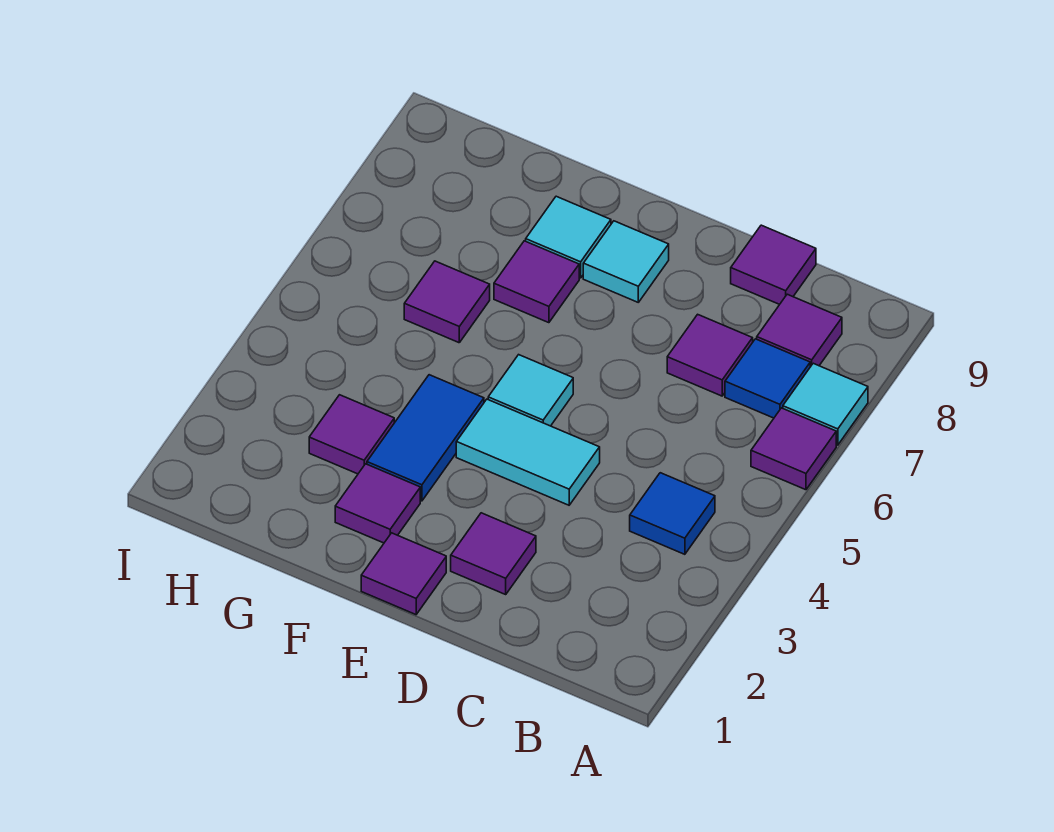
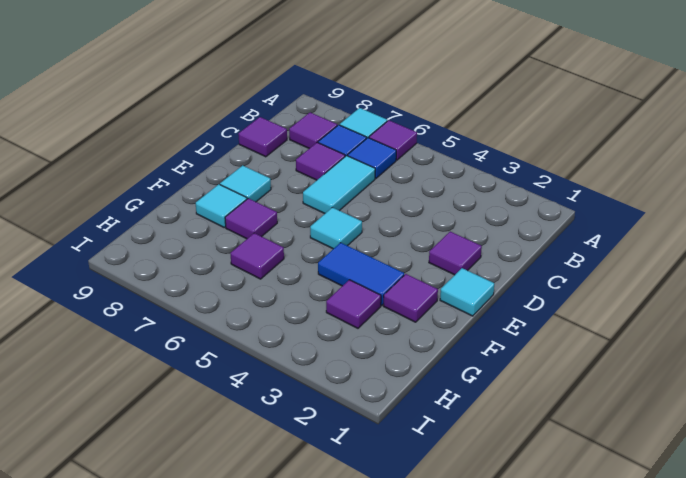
blue tile B4 level 1 -> blue tile B6 level 1
cyan tile D4:E4 level 1 -> cyan tile C6:D6 level 1
purple tile E1 level 1 -> cyan tile E1 level 1

